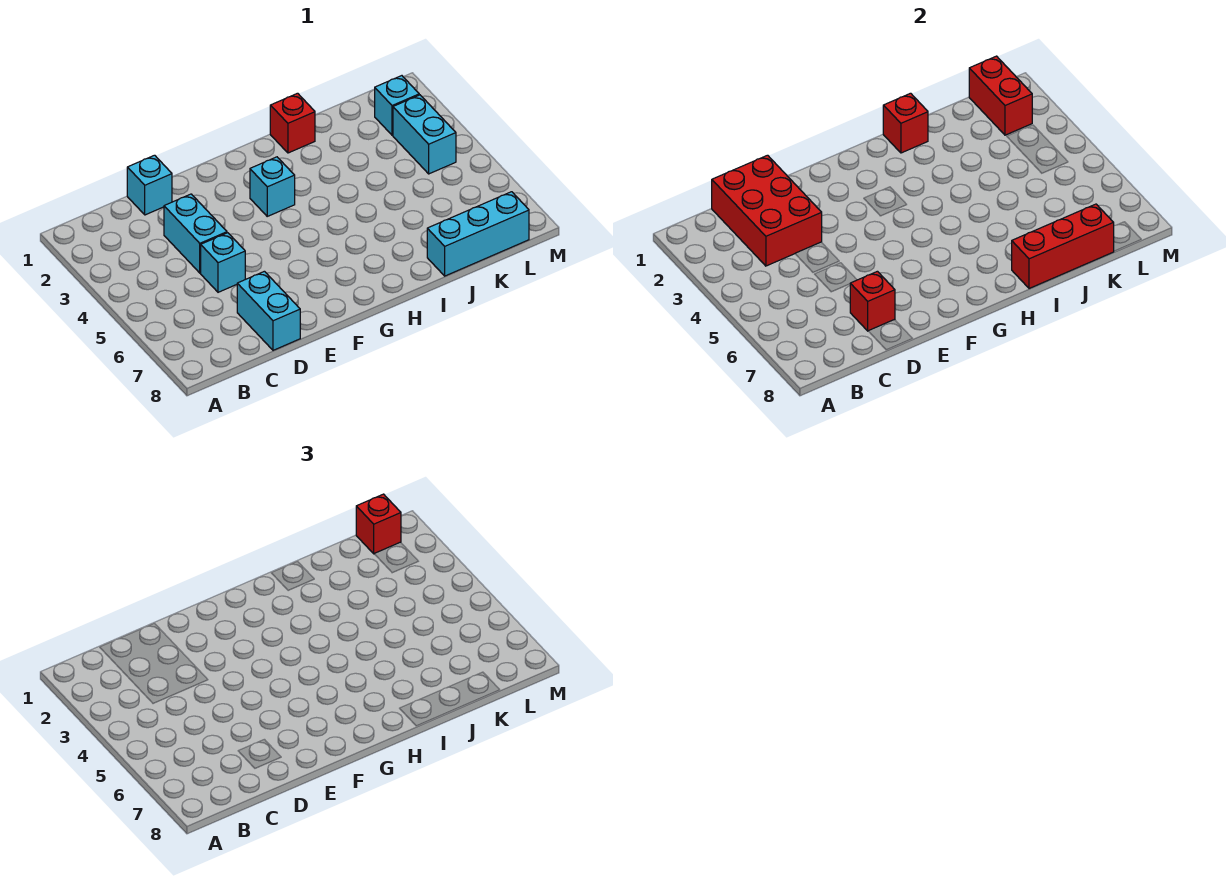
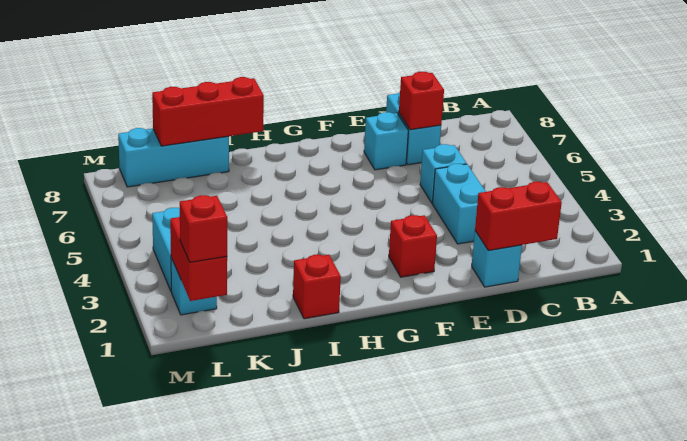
red brick C1:D3 level 2 -> red brick C1:D1 level 2
cyan brick G3 level 1 -> cyan brick E7 level 1
red brick I1 level 2 -> red brick F2 level 1

